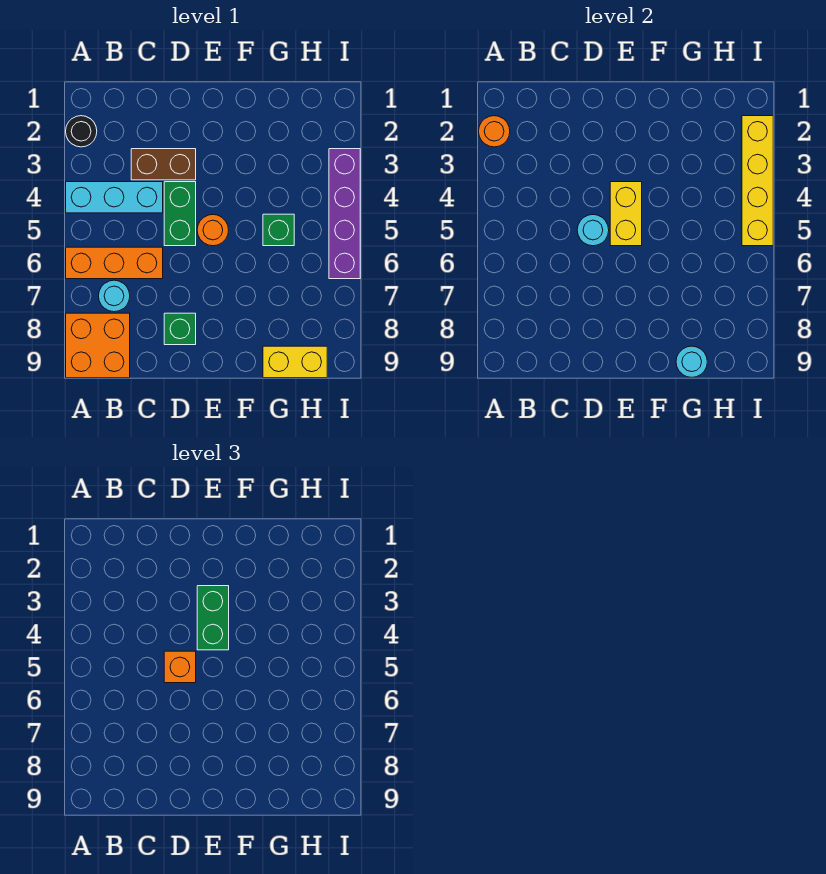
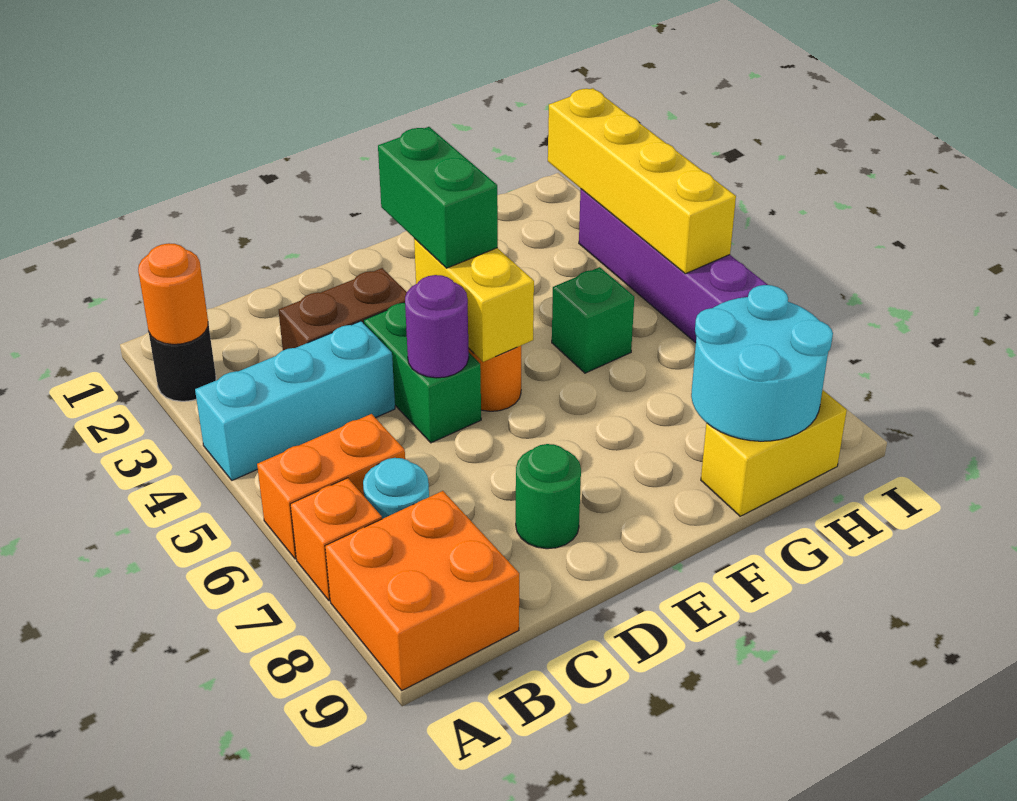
orange brick A6:C6 level 1 -> orange brick A6:B6 level 1
cyan round brick D5 level 2 -> purple round brick D5 level 2
orange brick D5 level 3 -> orange brick A7 level 1
green brick D8 level 1 -> green round brick D8 level 1
cyan round brick G9 level 2 -> cyan round brick G8:H9 level 2

